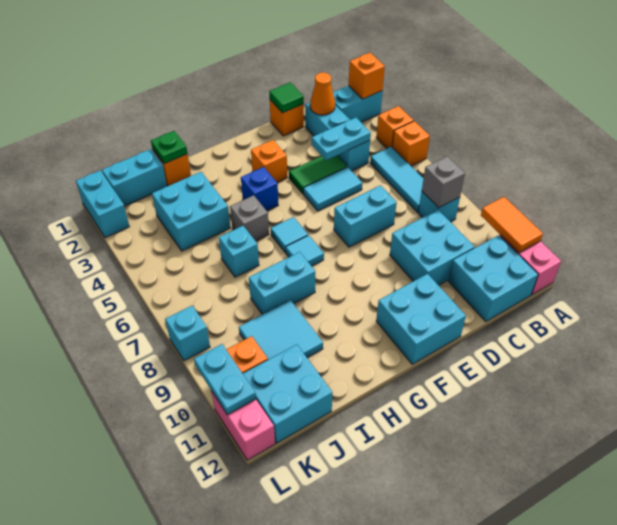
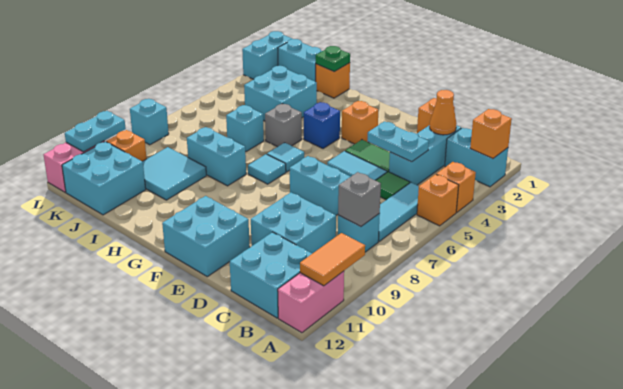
green tile D1 level 2 -> green tile C5 level 1

